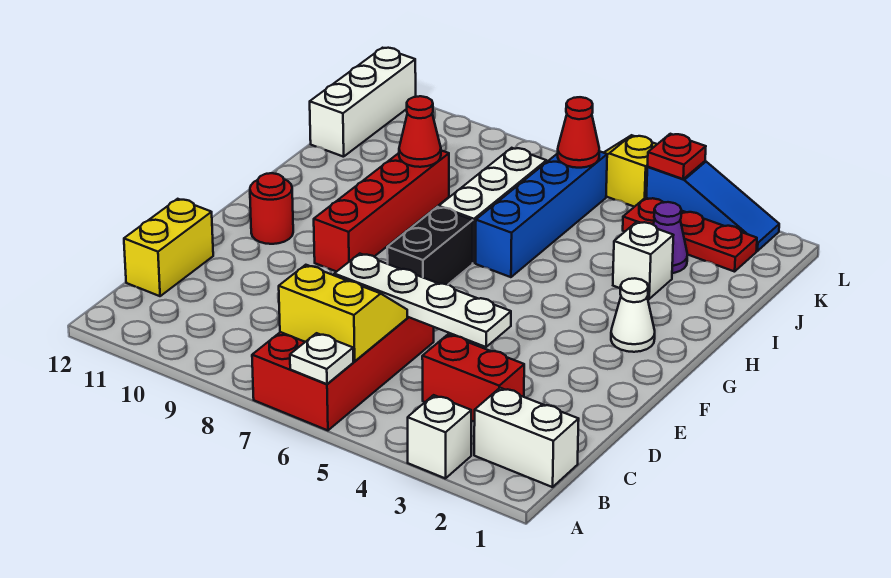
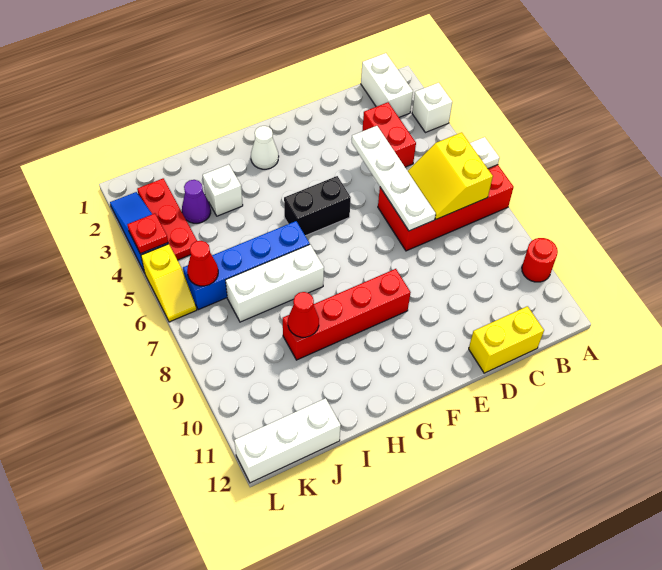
black brick F7:G7 level 1 -> black brick F5:G5 level 1
red round brick F11 level 1 -> red round brick A10 level 1

